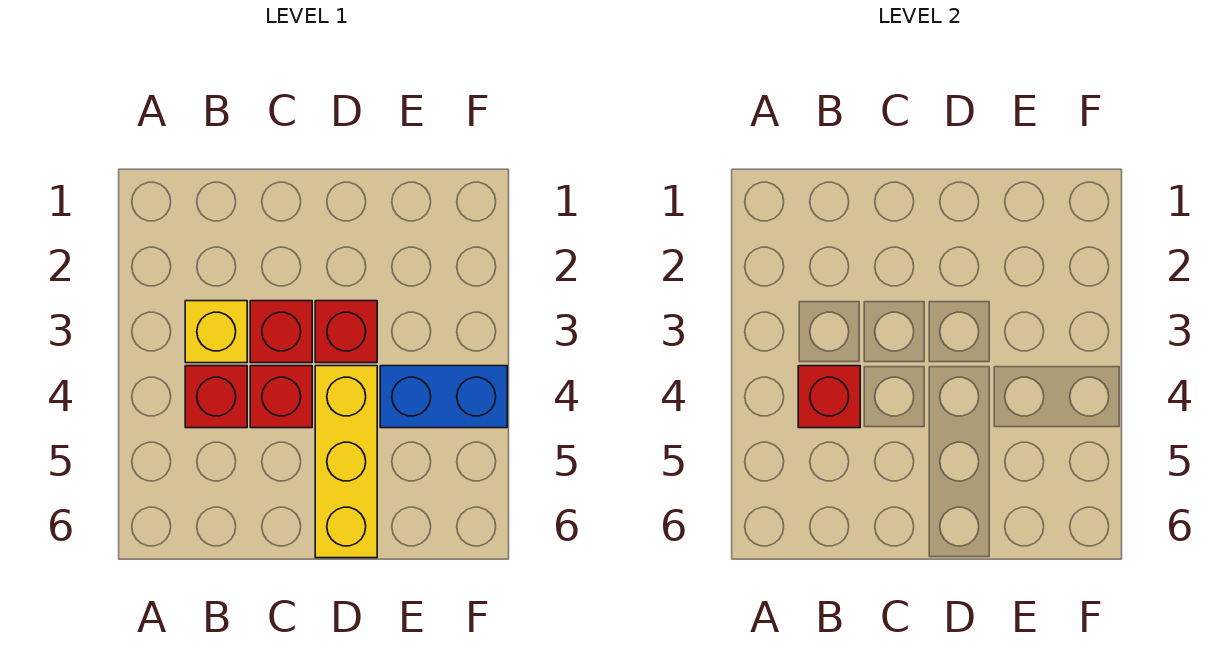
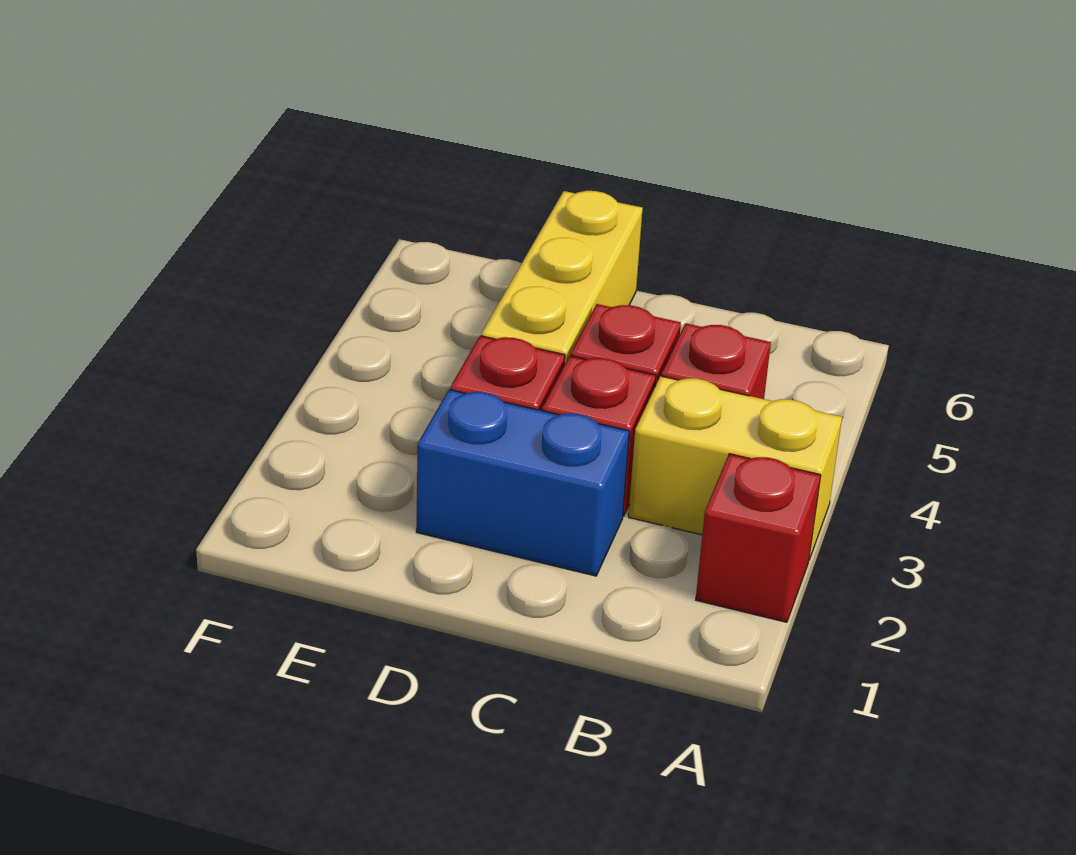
yellow brick B3 level 1 -> yellow brick A3:B3 level 1
red brick B4 level 2 -> red brick A2 level 1
blue brick E4:F4 level 1 -> blue brick C2:D2 level 1

